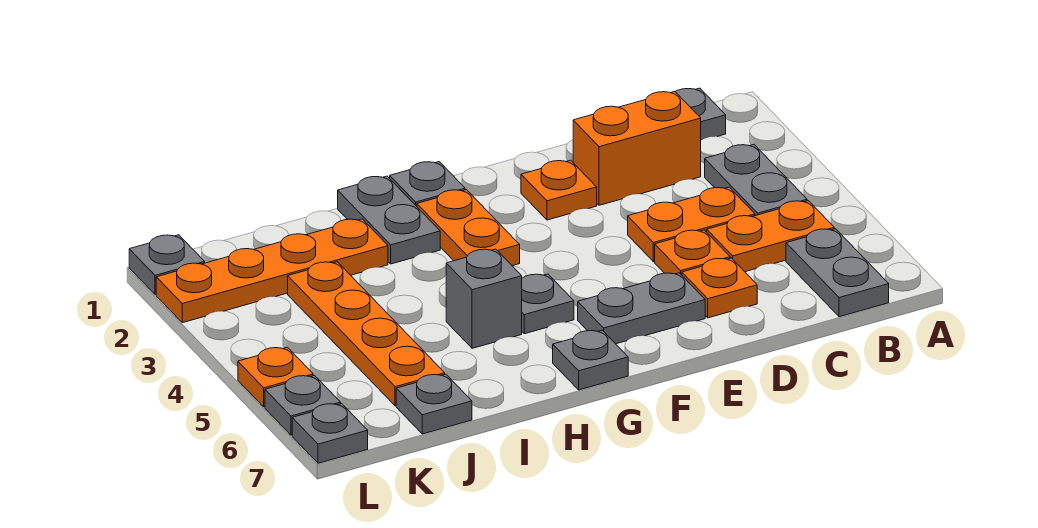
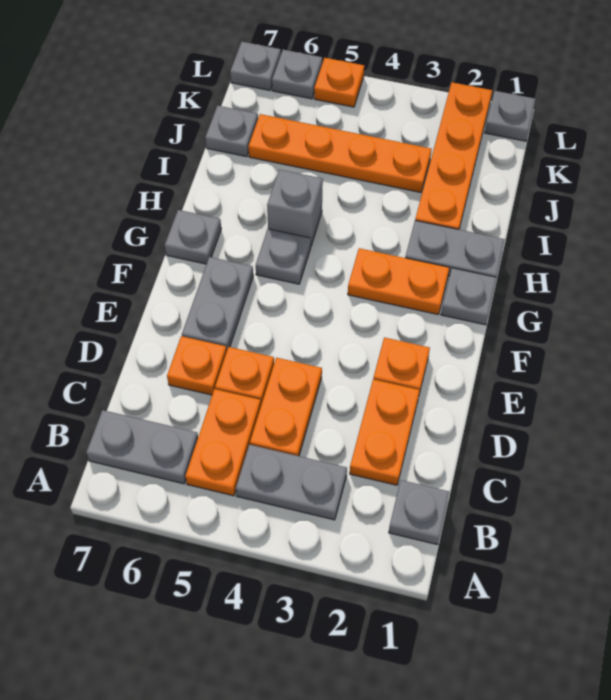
orange brick C2:D2 level 1 -> orange plate C2:D2 level 1

